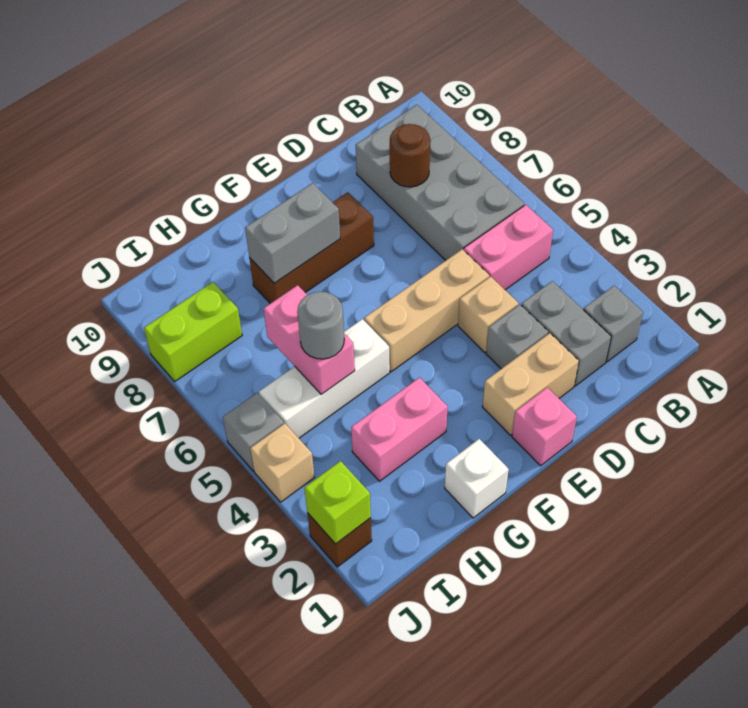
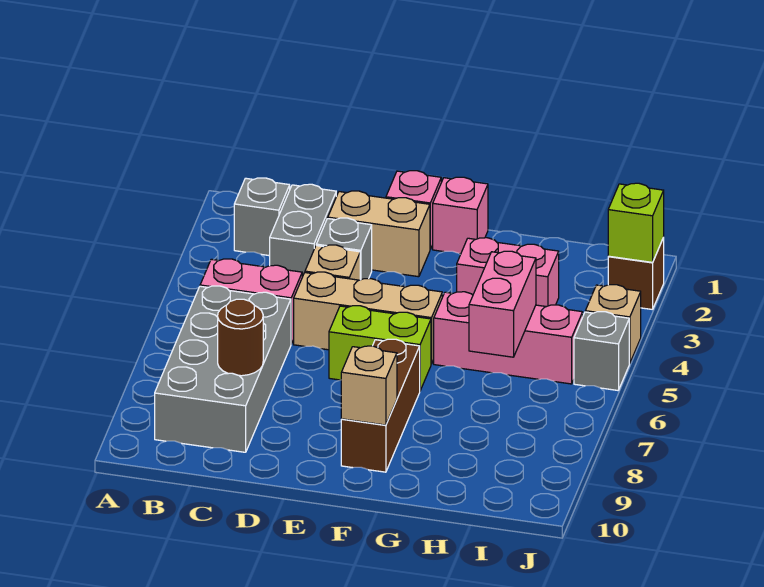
brown brick E8:G8 level 1 -> brown brick F7:F9 level 1
none -> pink brick F1 level 1
grey brick F8:G8 level 2 -> none
none -> tan brick F9 level 2
white brick G1 level 1 -> none
white brick G5:I5 level 1 -> pink brick G5:I5 level 1
grey round brick H5 level 3 -> none
lime brick I8:J8 level 1 -> lime brick E6:F6 level 1

